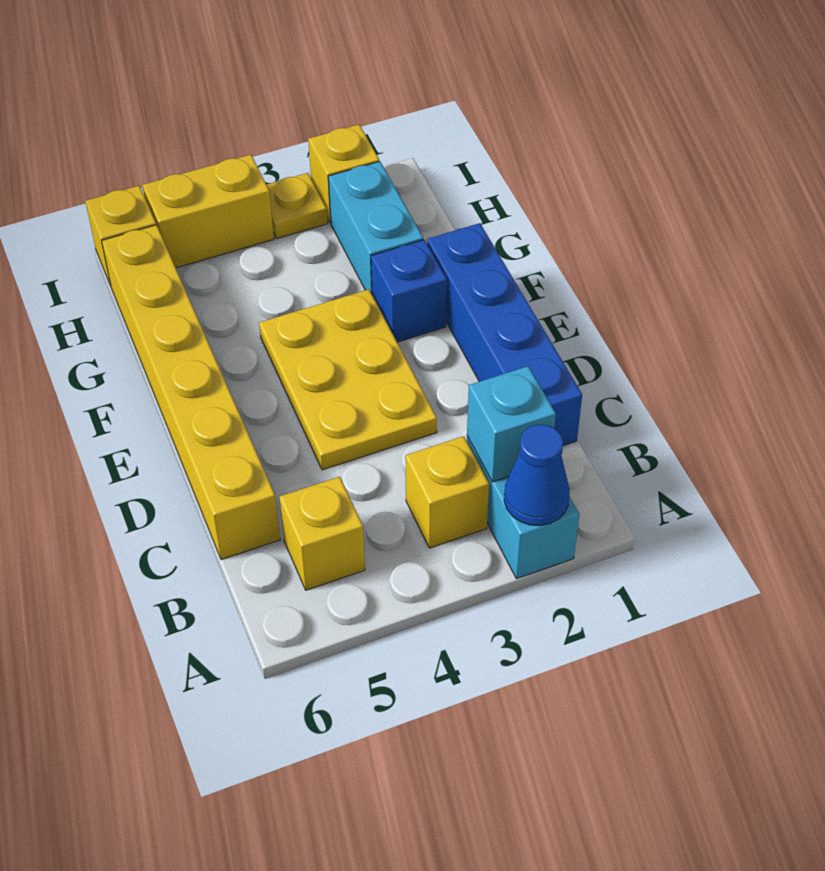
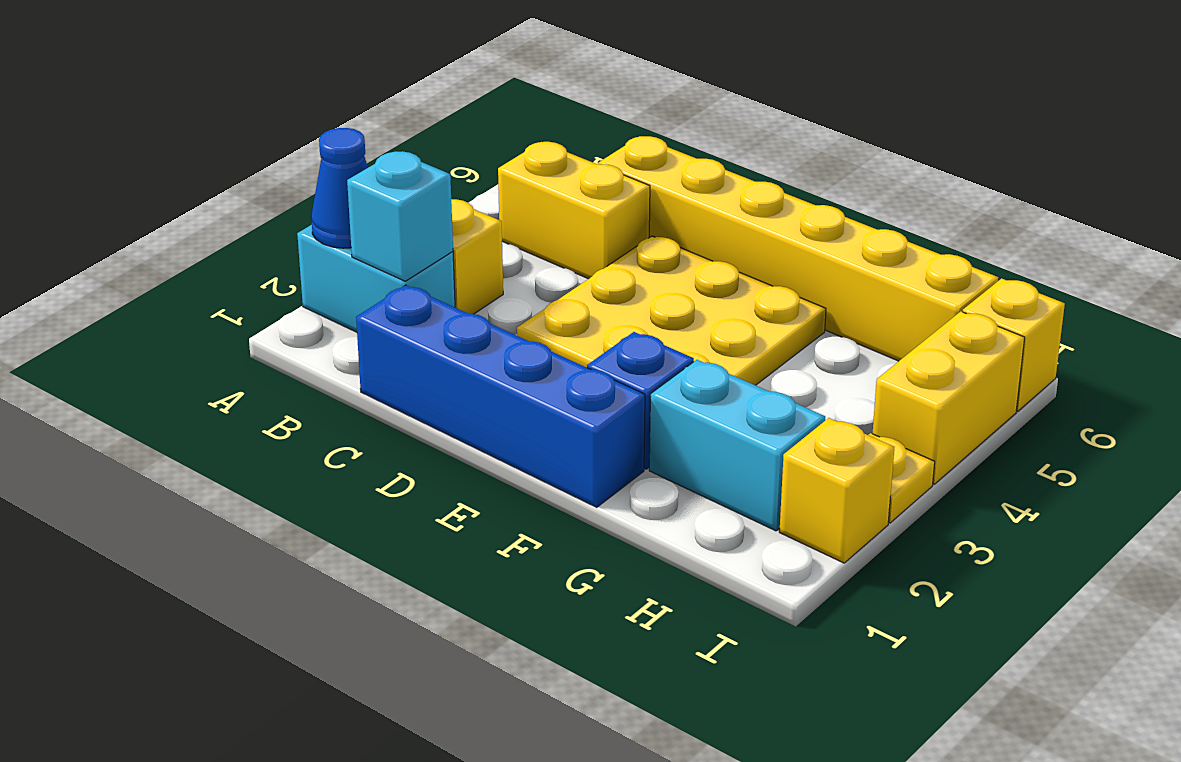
yellow brick B5 level 1 -> yellow brick B5:C5 level 1
yellow plate D3:F4 level 1 -> yellow plate D3:F5 level 1

